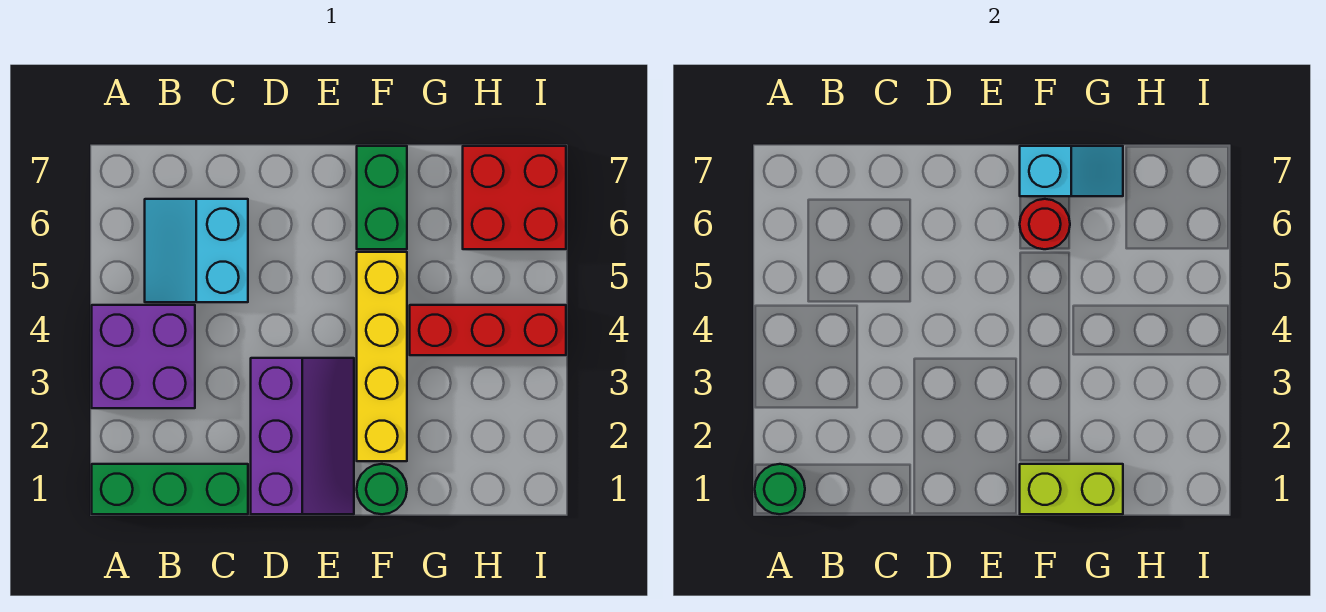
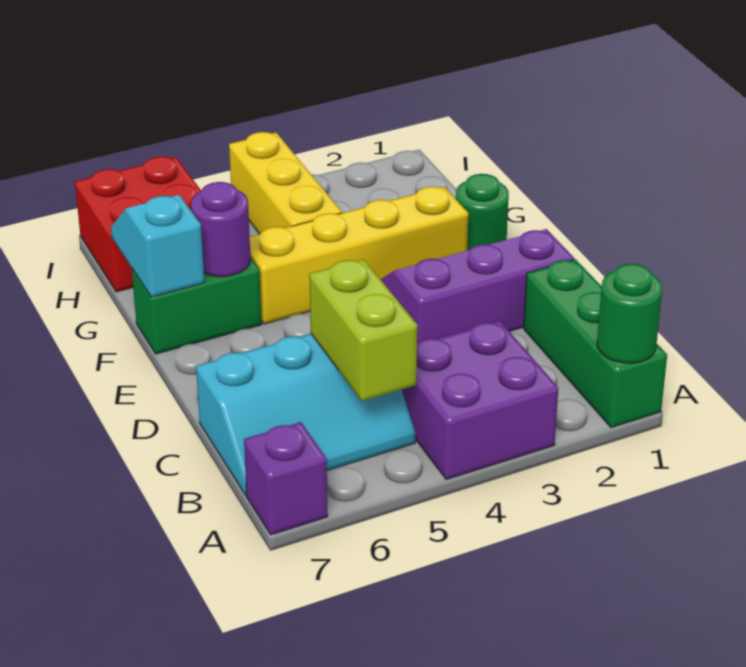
none -> purple brick A7 level 1
cyan slope B5:C6 level 1 top C -> cyan slope B5:C7 level 1 top C
lime brick F1:G1 level 2 -> lime brick B5:C5 level 2
red round brick F6 level 2 -> purple round brick F6 level 2
red brick G4:I4 level 1 -> yellow brick G4:I4 level 1

